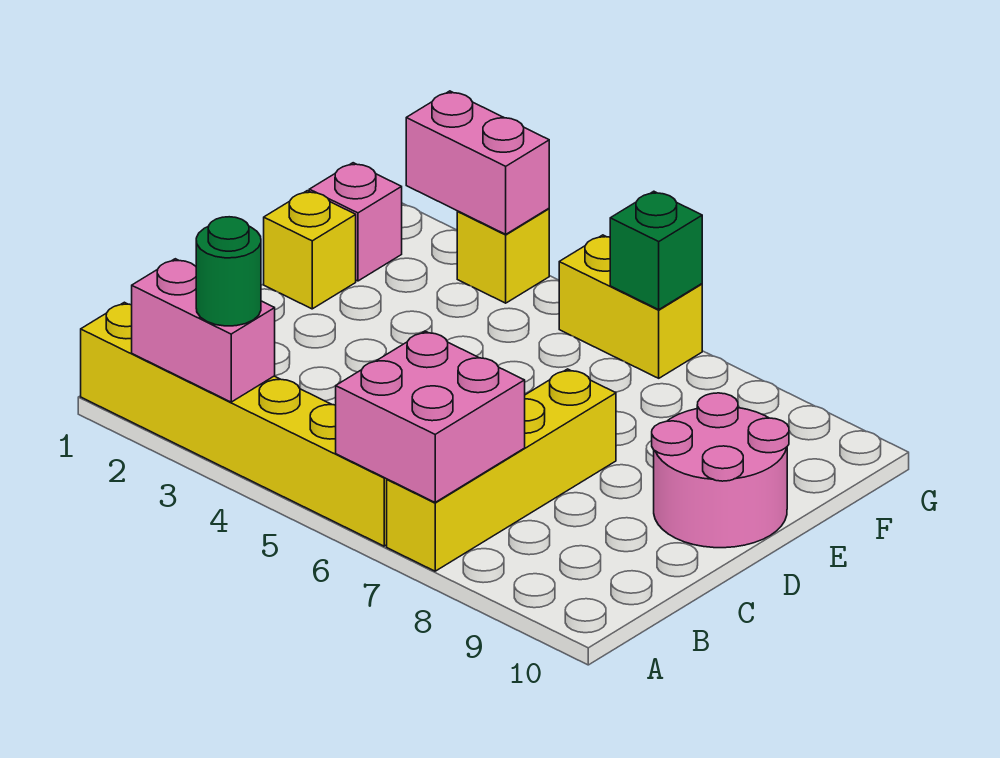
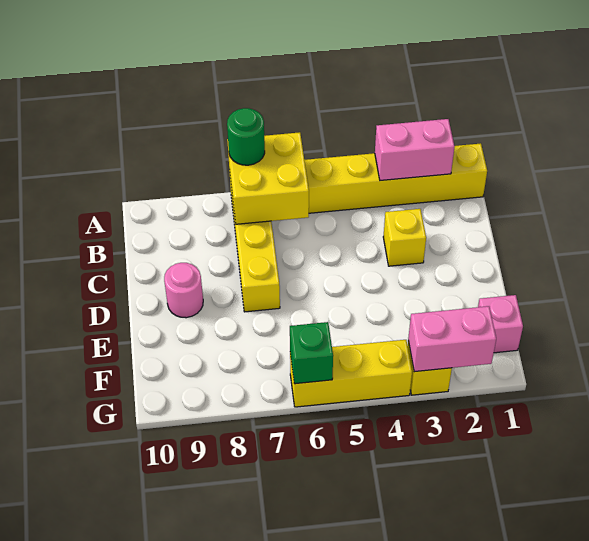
green round brick A3 level 3 -> green round brick A7 level 3
pink brick A6:B7 level 2 -> yellow brick A6:B7 level 2
pink round brick D9:E10 level 1 -> pink round brick D9 level 1
yellow brick E1 level 1 -> yellow brick C3 level 1
yellow brick G5:G6 level 1 -> yellow brick G4:G6 level 1

